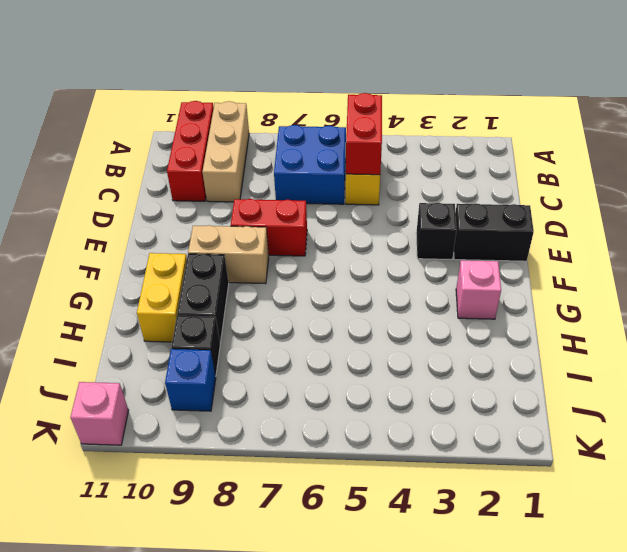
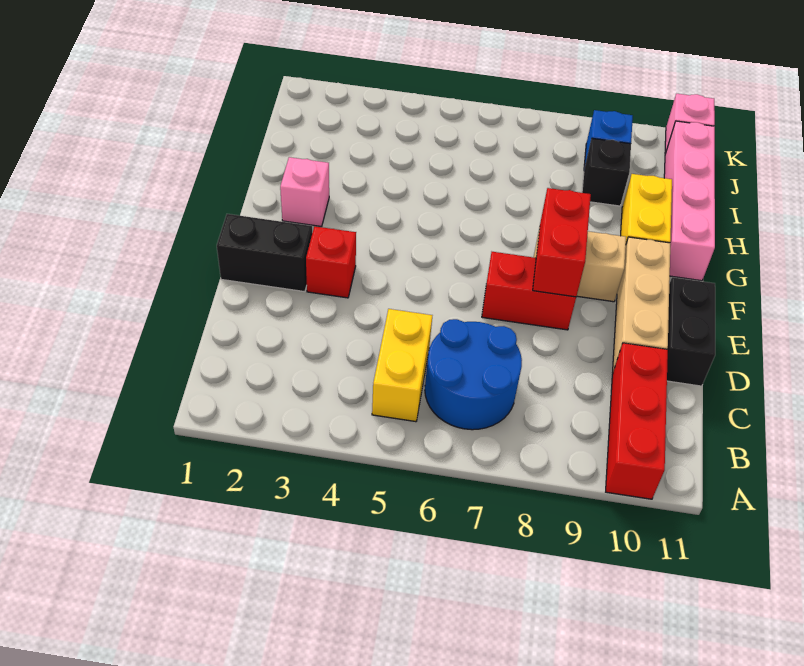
tan brick A9:C9 level 1 -> tan brick D10:F10 level 1
red brick B5:C5 level 2 -> red brick E8:F8 level 2
blue brick B6:C7 level 1 -> blue round brick B6:C7 level 1
black brick E3 level 1 -> red brick E3 level 1
black brick G9:H9 level 1 -> black brick D11:E11 level 1
none -> pink brick G11:J11 level 1

